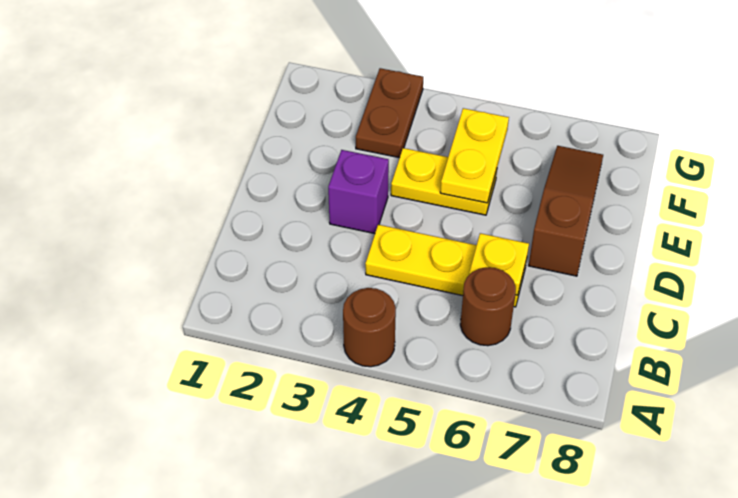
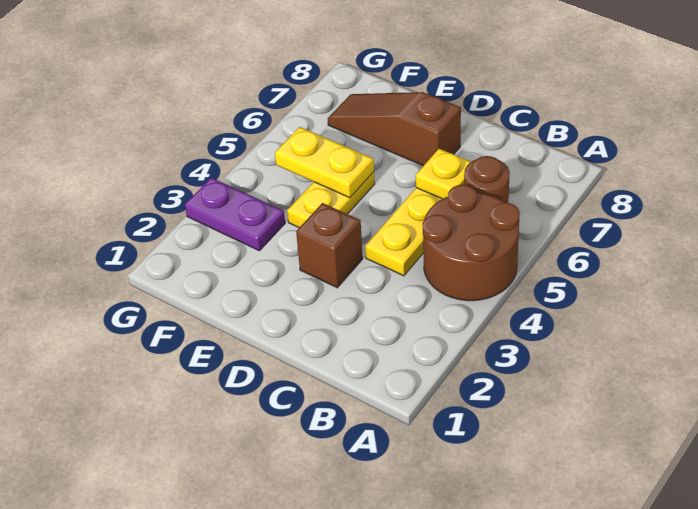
brown round brick A4 level 1 -> brown round brick A4:B5 level 1
purple brick D3 level 1 -> brown brick D3 level 1
brown plate F3:G3 level 1 -> purple plate F3:G3 level 1

